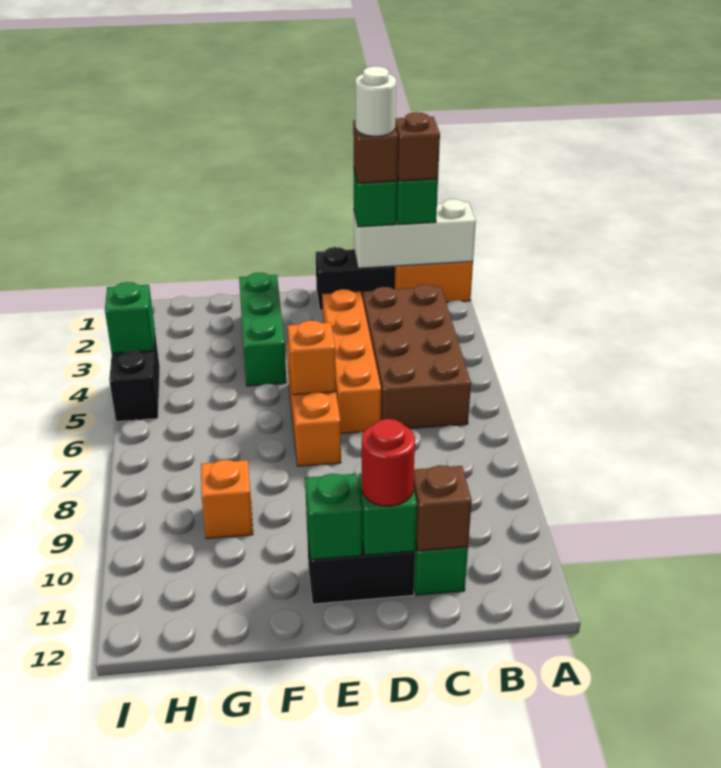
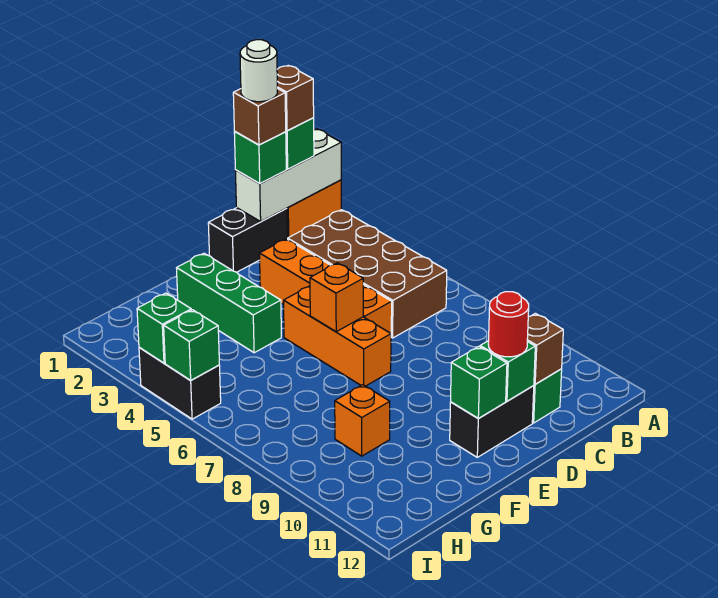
none -> green brick I5 level 2

